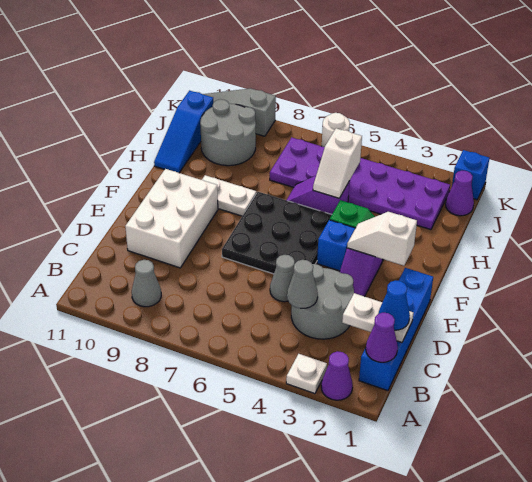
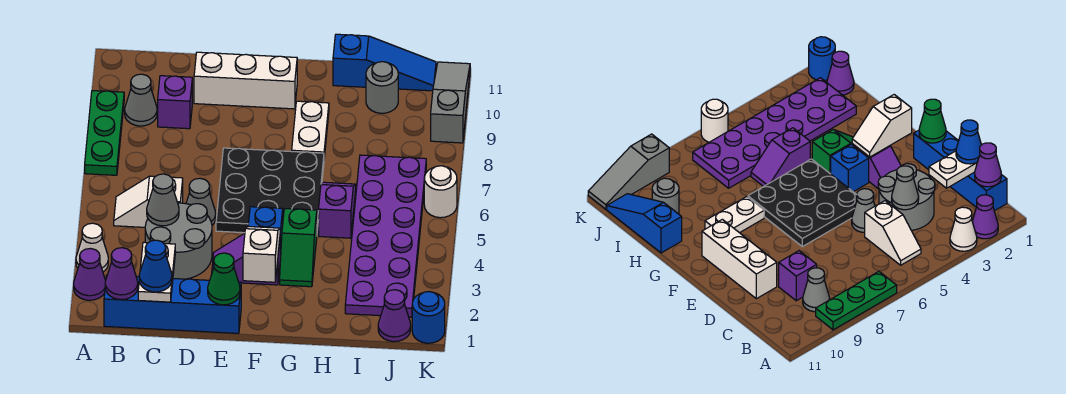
white plate A3 level 1 -> white cone A3 level 1
none -> green plate A7:A9 level 1
none -> purple brick C9 level 1
white brick D9:F10 level 1 -> white brick D10:F10 level 1
none -> green cone E1 level 2
white slope H5:I5 level 2 top I -> white slope B5:C5 level 1 top C
blue slope H11:J11 level 1 top J -> blue slope H11:J11 level 1 top H
grey round brick I9:J10 level 1 -> grey round brick I10 level 1
blue brick K1 level 1 -> blue round brick K1 level 1

